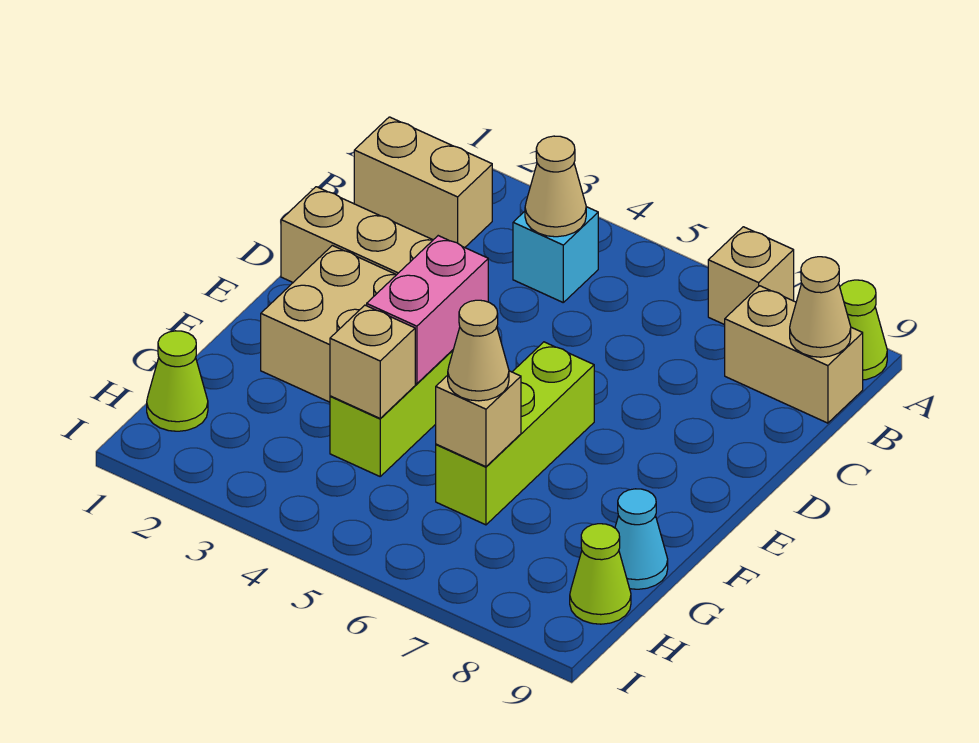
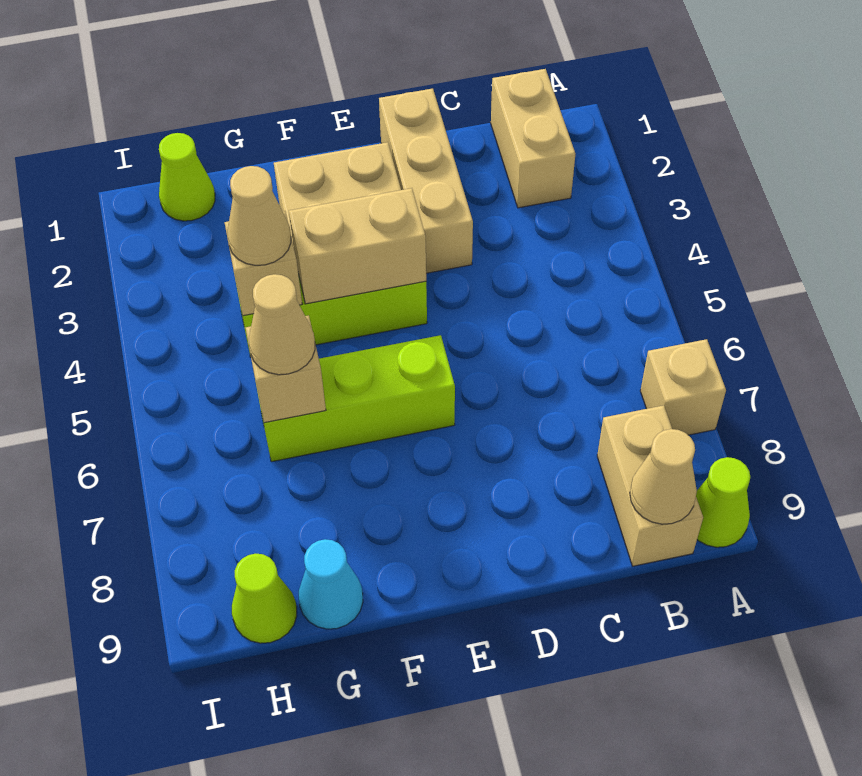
cyan brick B4 level 1 -> none
tan cone B4 level 2 -> tan cone G4 level 3
pink brick E4:F4 level 2 -> tan brick E4:F4 level 2

